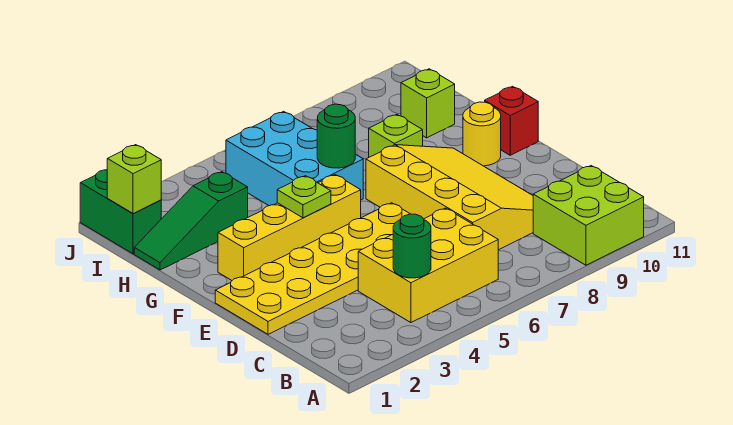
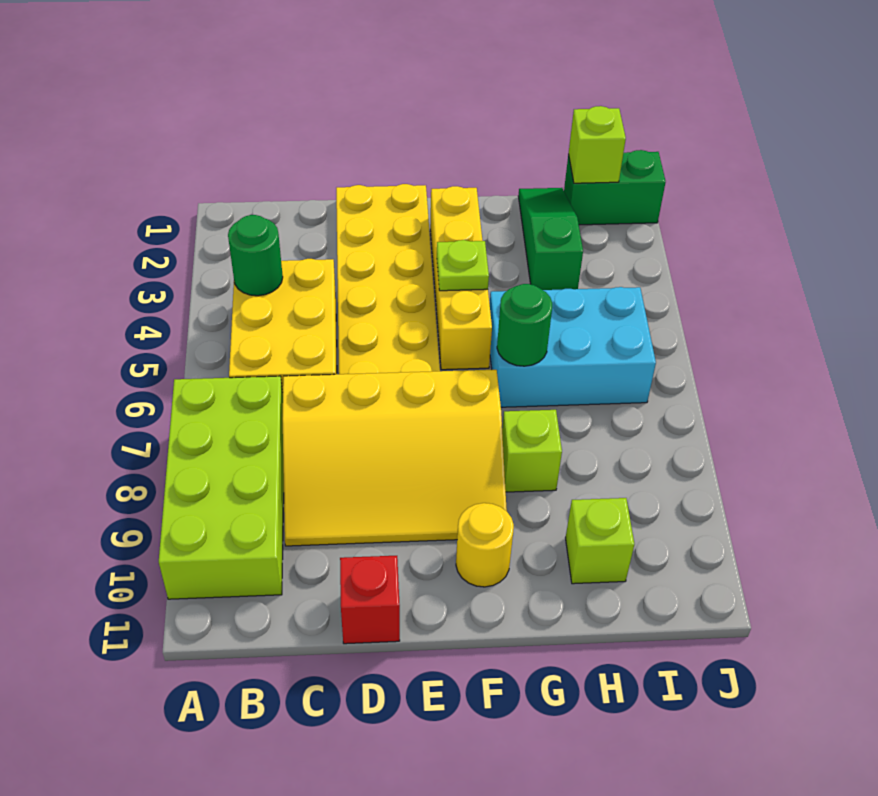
lime brick A9:B10 level 1 -> lime brick A7:B10 level 1
red brick F11 level 1 -> red brick D11 level 1

